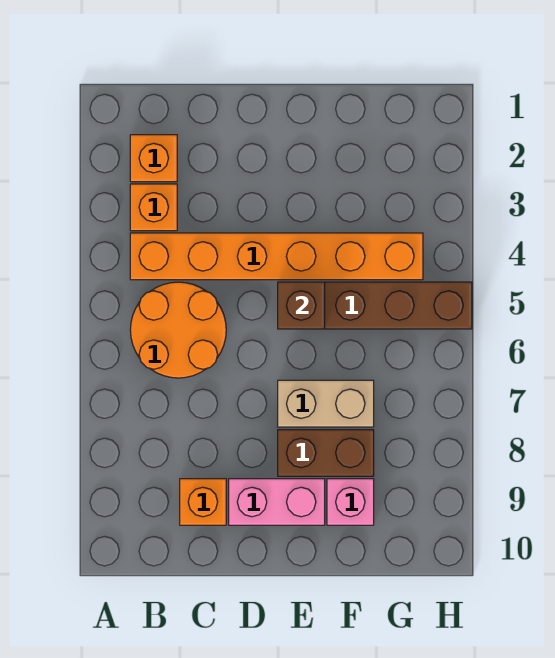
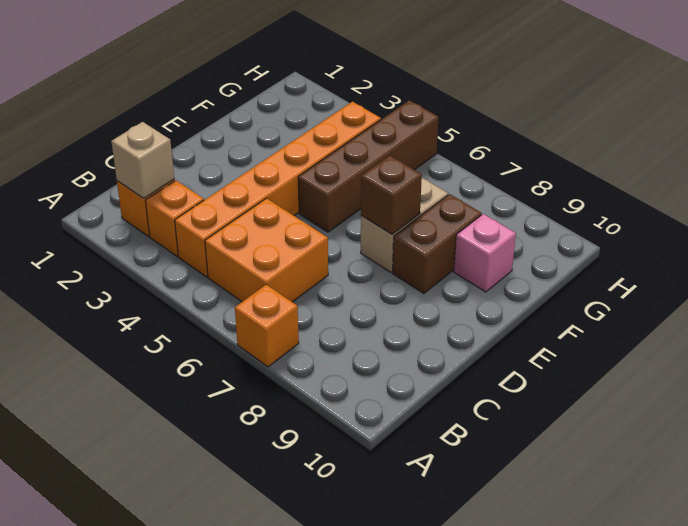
none -> tan brick B2 level 2
orange round brick B5:C6 level 1 -> orange brick B5:C6 level 1
orange brick C9 level 1 -> orange brick A7 level 1
pink brick D9:E9 level 1 -> none
brown brick E5 level 2 -> brown brick E7 level 2

